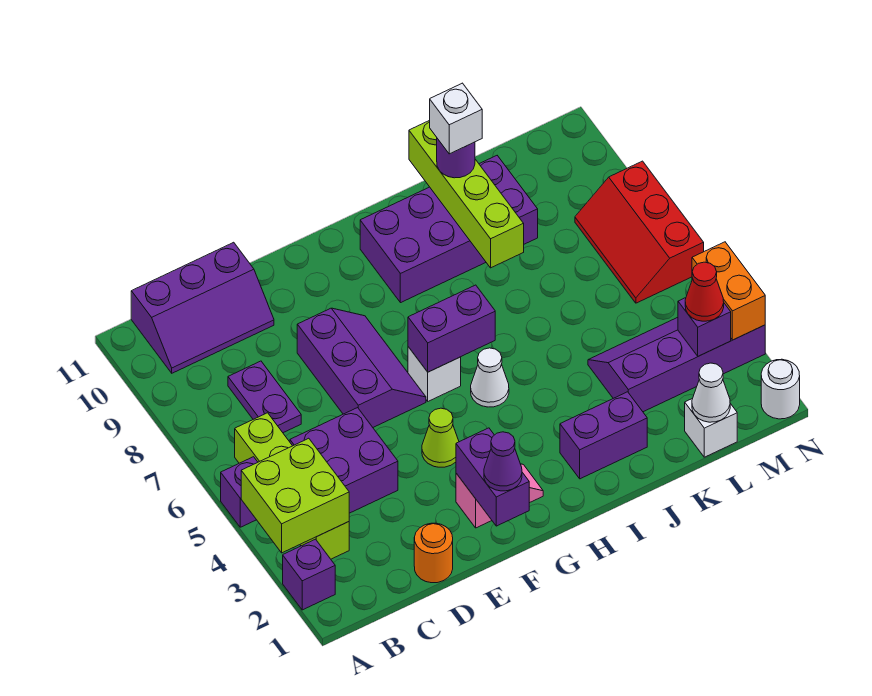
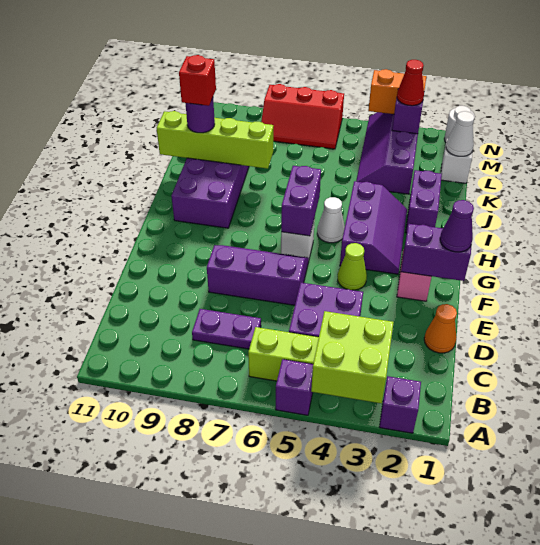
purple slope B10:D11 level 1 top 11 -> purple slope G3:I4 level 1 top 4
orange round brick D1 level 1 -> orange cone D1 level 1
white brick J10 level 4 -> red brick J10 level 4

